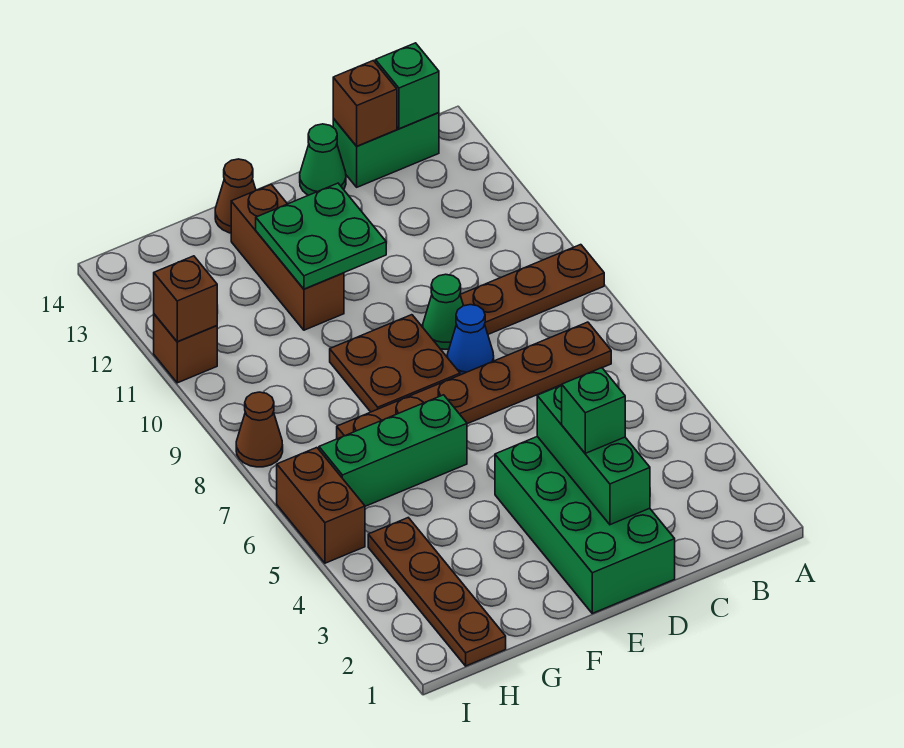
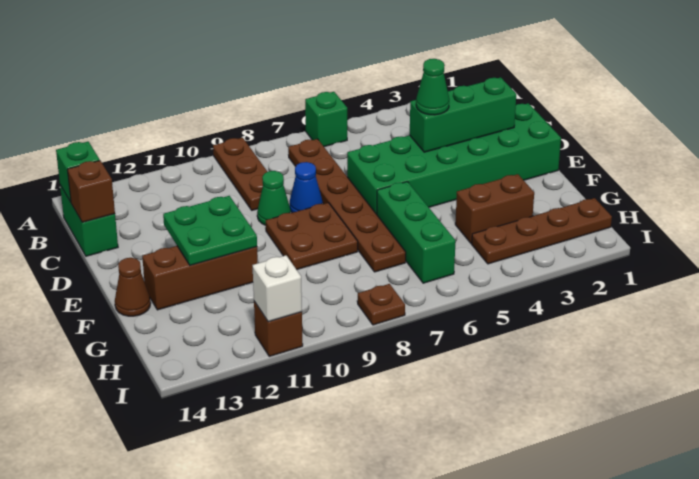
green brick D1:E4 level 1 -> green brick D1:E6 level 1
green brick D3 level 3 -> green brick A6 level 1
green cone D14 level 1 -> green cone D4 level 3
brown brick I5:I6 level 1 -> brown brick G3:G4 level 1
brown cone I8 level 1 -> brown plate I8 level 1
brown brick I11 level 2 -> white brick I11 level 2

